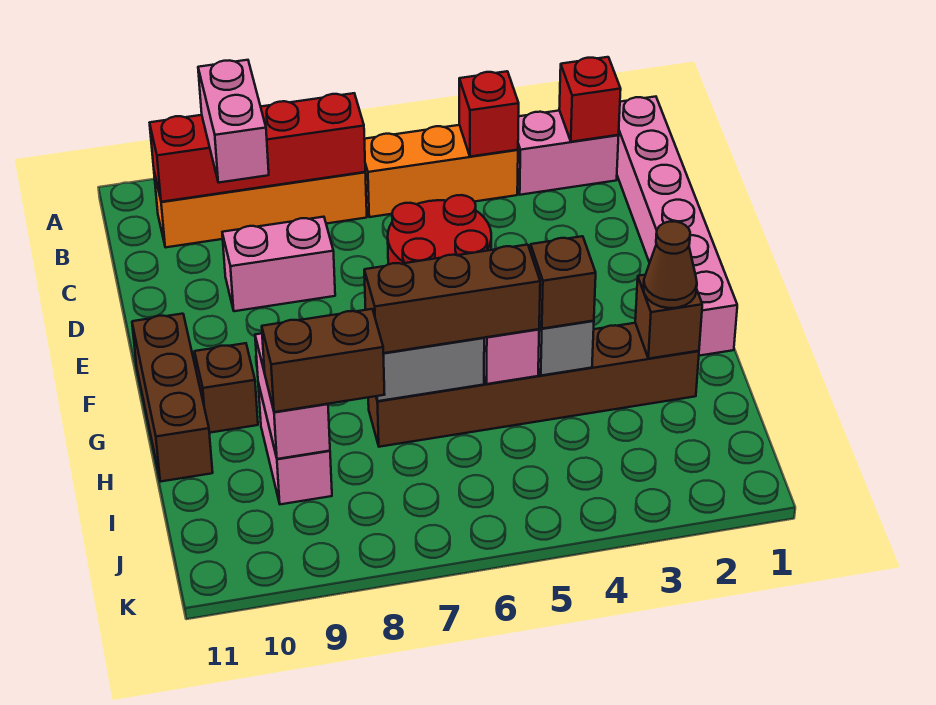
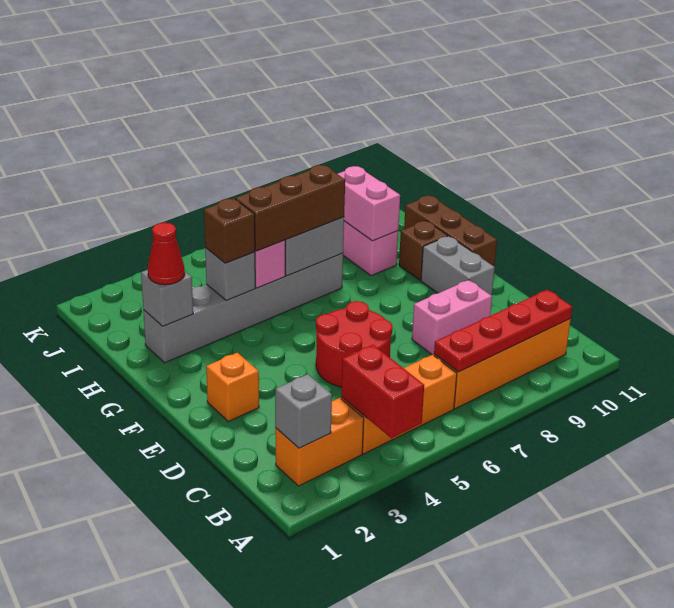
pink brick B1:G1 level 1 -> none
pink brick B2:B3 level 1 -> orange brick B2:B3 level 1
red brick B2 level 2 -> grey brick B2 level 2
red brick B4 level 2 -> red brick A4:B4 level 2
red brick B7:B10 level 2 -> red plate B7:B10 level 2
pink brick B9:C9 level 3 -> none
none -> orange brick E2 level 1
none -> grey brick E10:F10 level 1
brown brick H2:H7 level 1 -> grey brick H2:H7 level 1
brown brick H2 level 2 -> grey brick H2 level 2
brown cone H2 level 3 -> red cone H2 level 3
brown brick I8:I9 level 3 -> none

